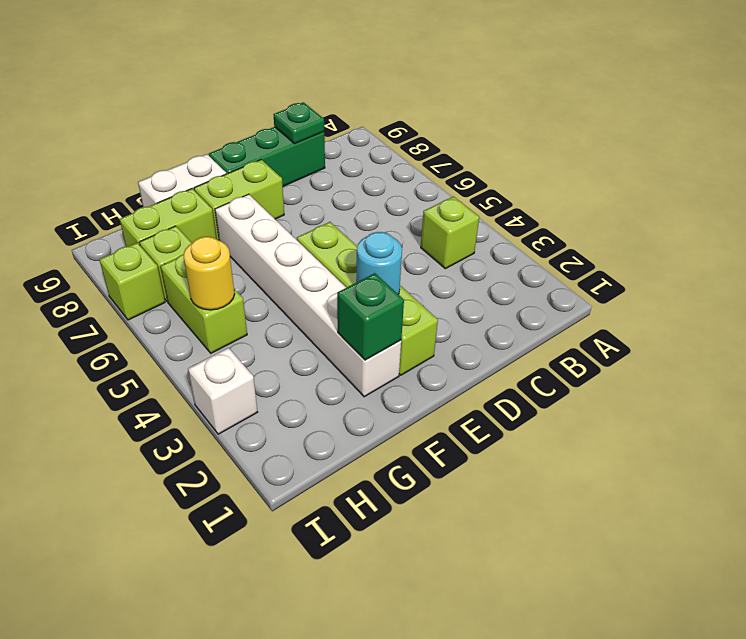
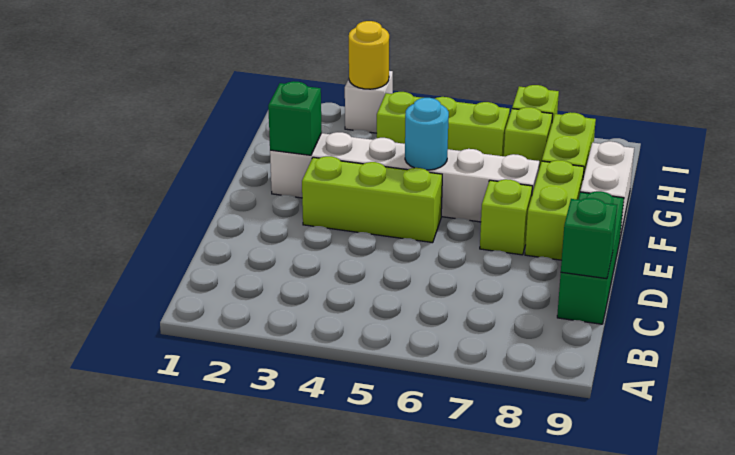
lime brick B4 level 1 -> lime brick E7 level 1
green plate C9 level 2 -> green brick C9 level 2
lime brick E2:E5 level 1 -> lime brick E3:E5 level 1
cyan round brick E3 level 2 -> cyan round brick F5 level 2
lime brick H5:H6 level 1 -> lime brick H4:H6 level 1
yellow round brick H5 level 2 -> yellow round brick I3 level 2

